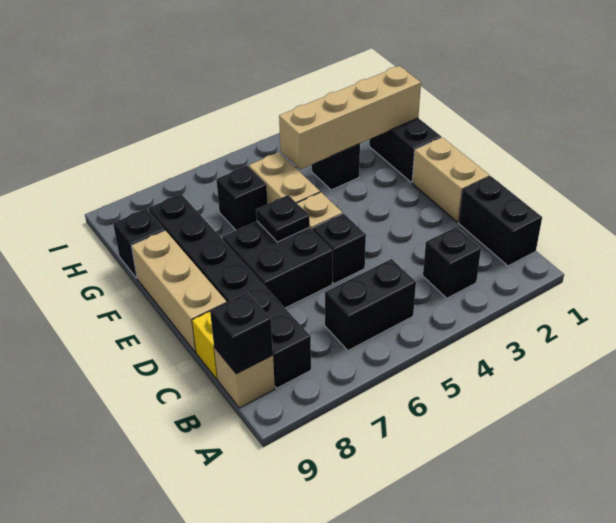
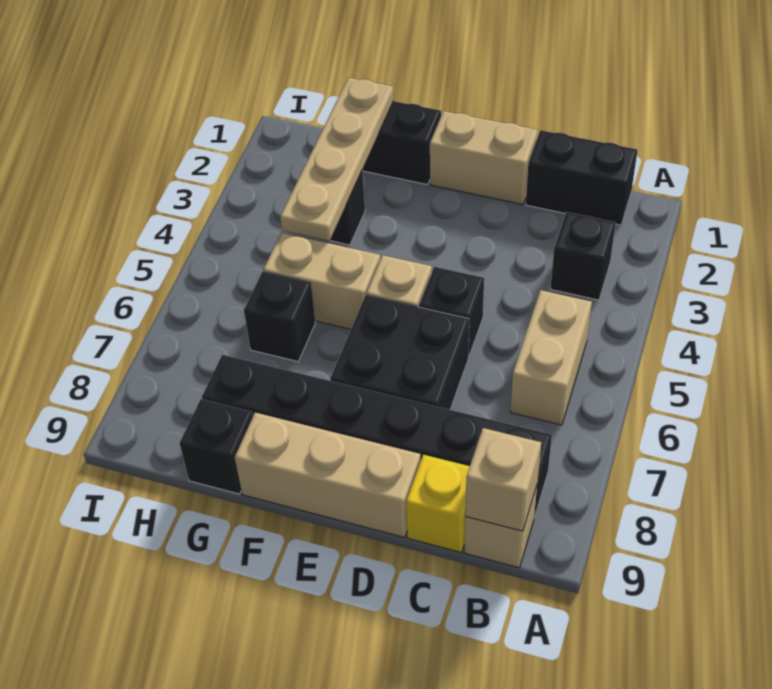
black brick B5:B6 level 1 -> tan brick B5:B6 level 1
black brick B9 level 2 -> tan brick B9 level 2
black plate E6 level 2 -> none
tan brick G1:G4 level 2 -> tan plate G1:G4 level 2

